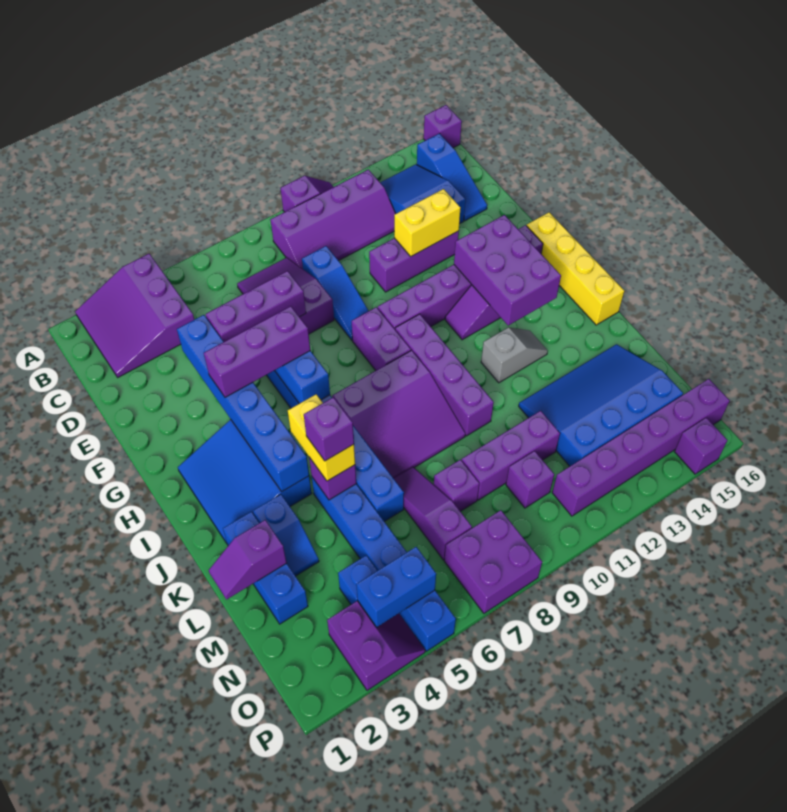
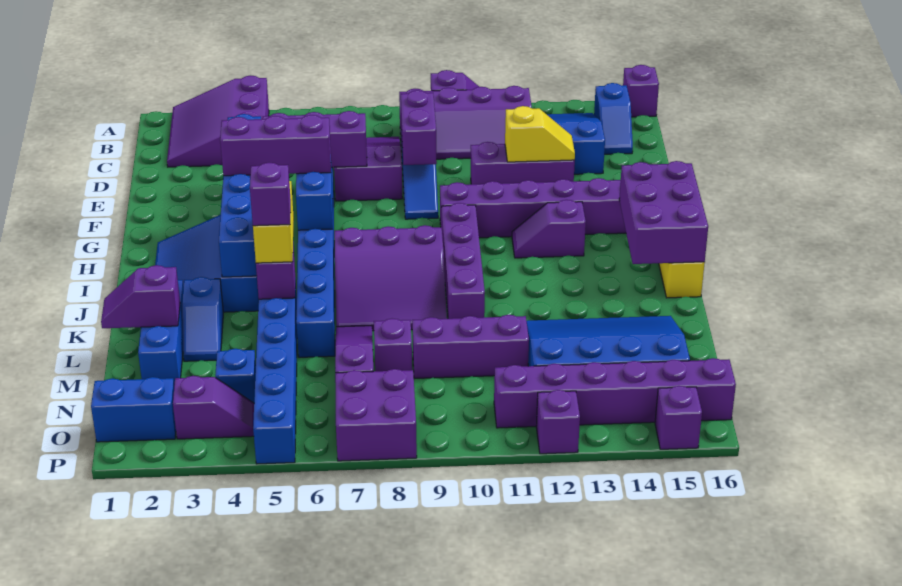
blue slope B15:D15 level 1 top B -> blue slope B15:C15 level 1 top B
yellow brick E12:E13 level 2 -> yellow slope E12:E13 level 2 top 12
purple brick G9:H9 level 1 -> purple brick D9:E9 level 2
purple brick G13:I14 level 2 -> purple brick H15:J16 level 2
grey slope J12:J13 level 1 top 12 -> none
purple brick N10 level 1 -> purple brick P12 level 1
purple slope O3:P4 level 1 top 3 -> purple slope O3:O4 level 1 top 3
blue brick O4:O5 level 2 -> blue brick O1:O2 level 1

